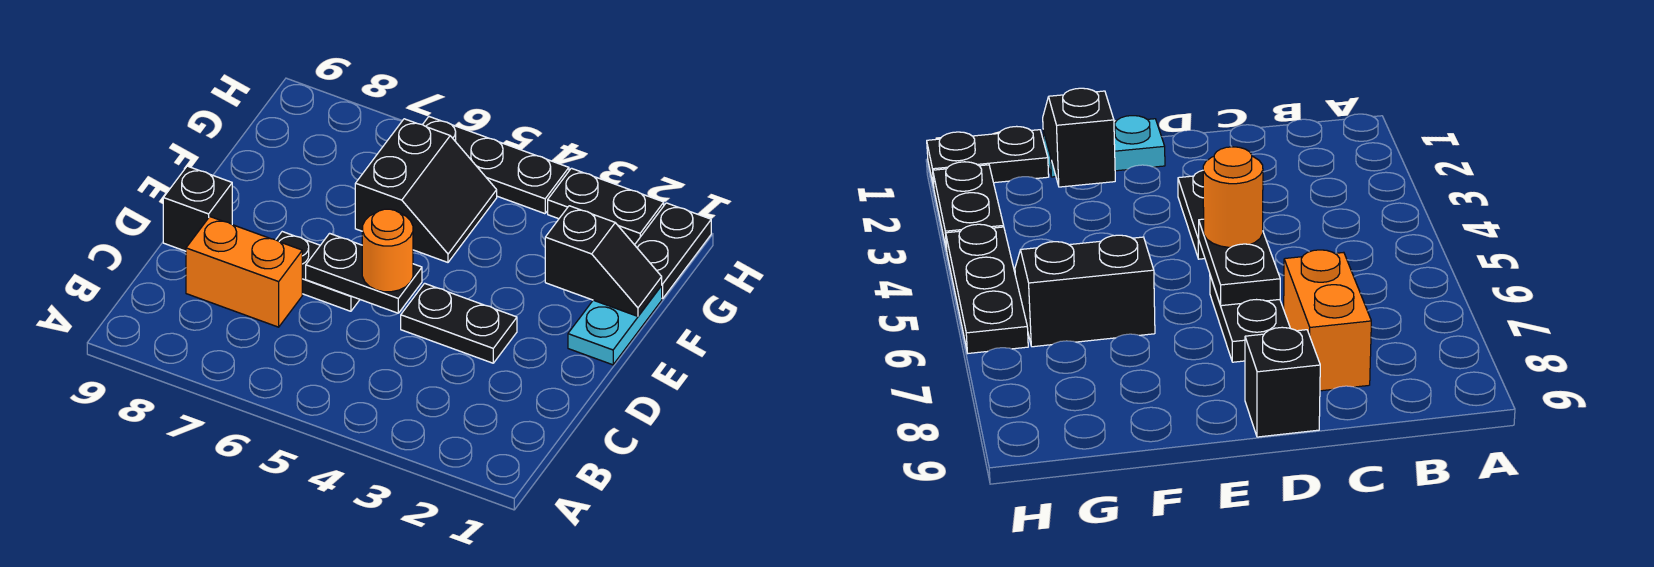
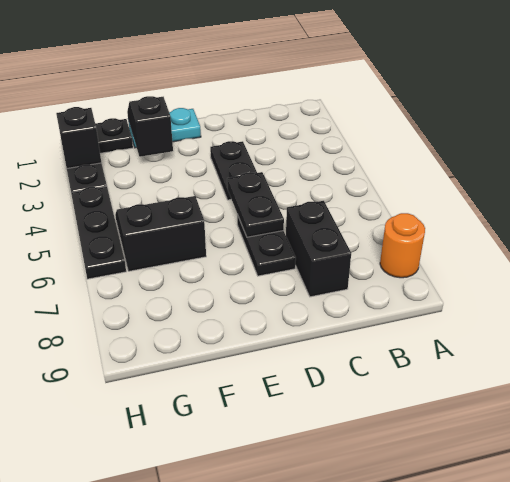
orange brick C7:C8 level 1 -> black brick C7:C8 level 1
orange round brick D5 level 3 -> orange round brick A8 level 1
black brick D9 level 1 -> black brick H2 level 2

